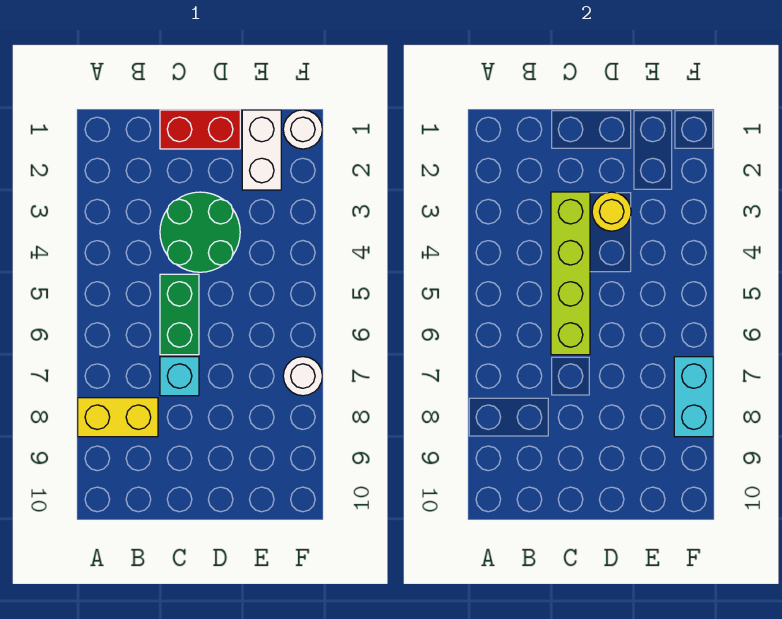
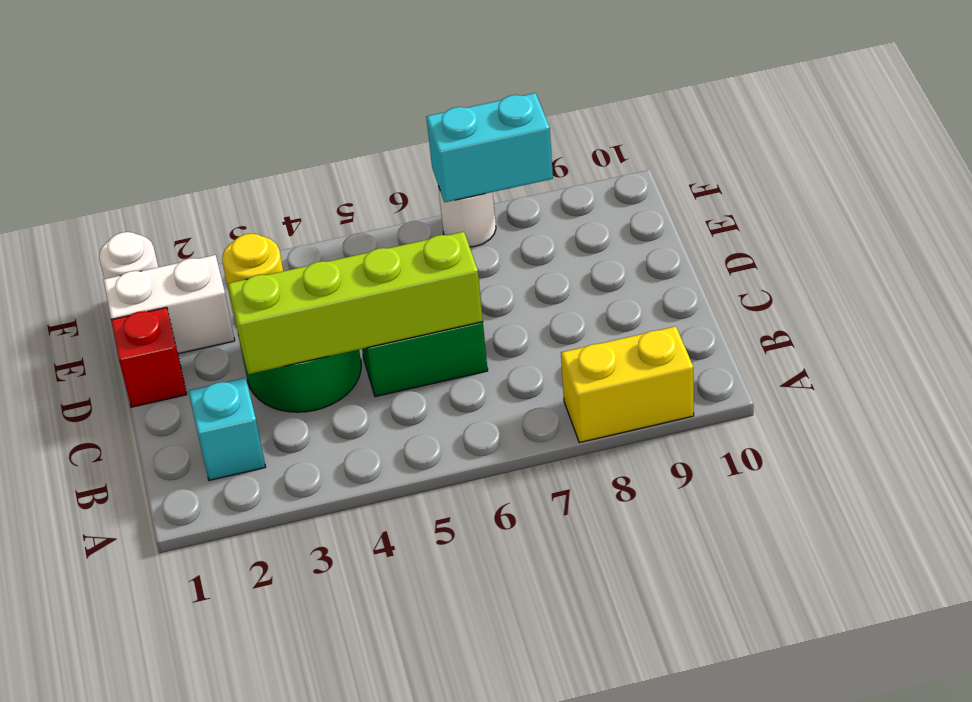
yellow brick A8:B8 level 1 -> yellow brick A8:A9 level 1
red brick C1:D1 level 1 -> red brick D1 level 1
cyan brick C7 level 1 -> cyan brick B2 level 1

